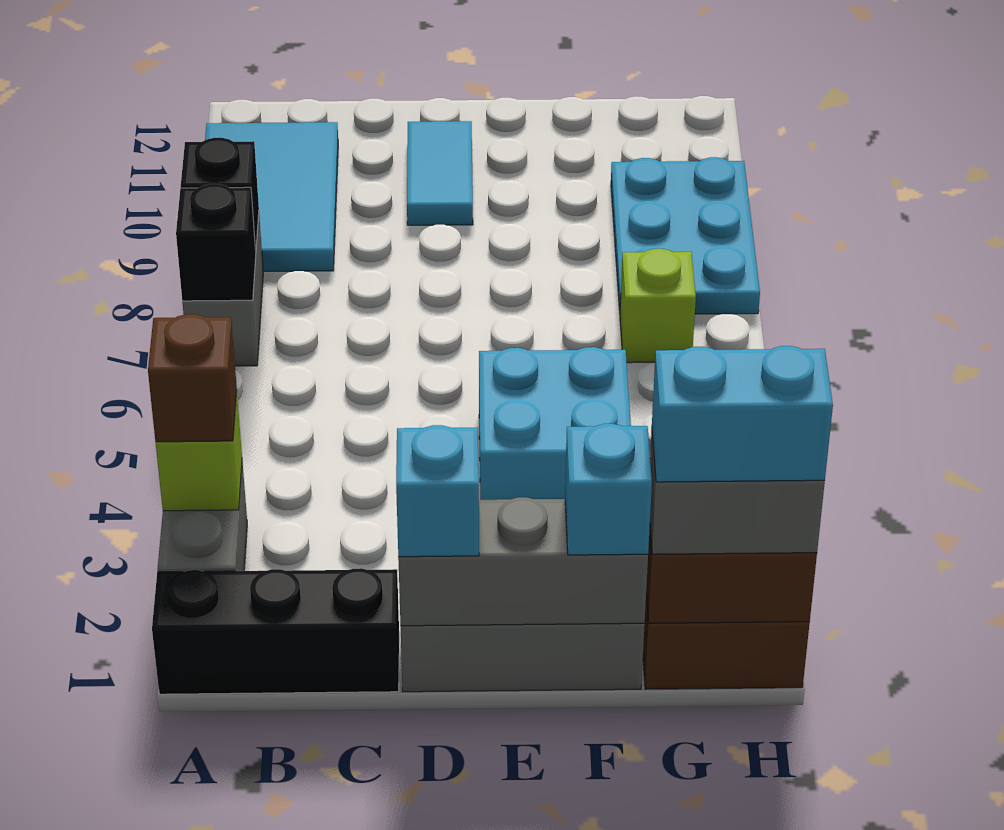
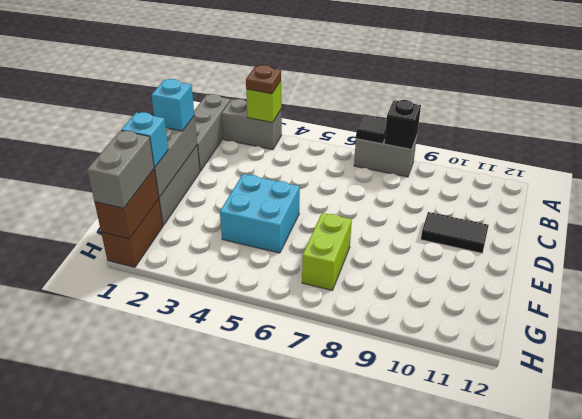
black brick A1:C1 level 1 -> grey brick A1:C1 level 1
brown brick A3 level 3 -> brown plate A3 level 3
black brick A7 level 2 -> black tile A7 level 2
cyan tile A9:B11 level 1 -> none
cyan tile D10:D11 level 1 -> black tile D10:D11 level 1
cyan brick G1:H1 level 4 -> none
lime brick G7 level 1 -> lime brick F7:G7 level 1
cyan plate G8:H10 level 1 -> none

